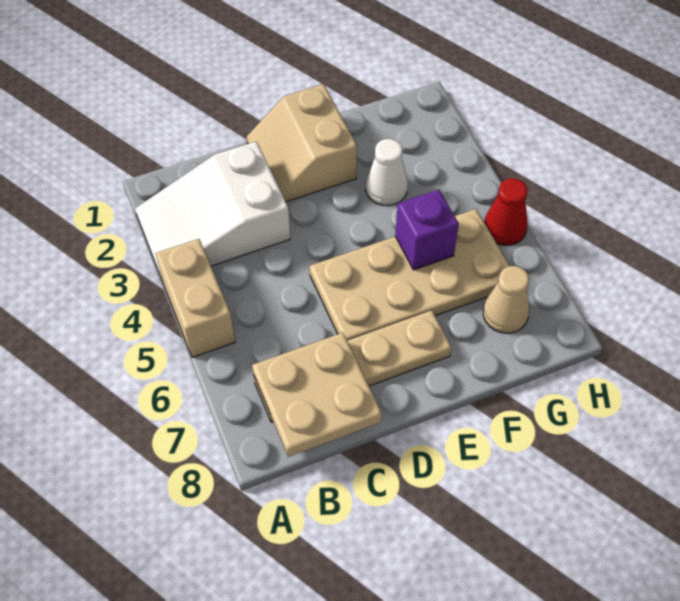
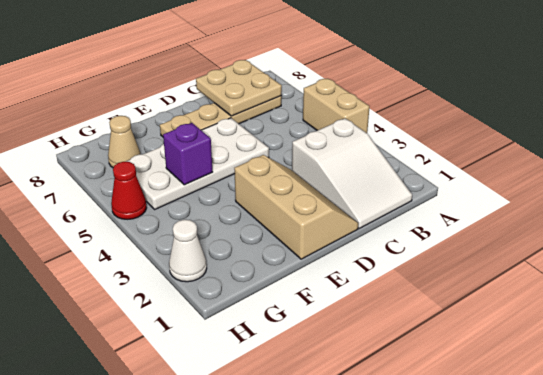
white slope A2:C3 level 1 top C -> white slope B1:C3 level 1 top 3
tan slope D1:E2 level 1 top E -> tan slope D1:E3 level 1 top E
tan plate D5:G6 level 1 -> white plate D5:G6 level 1
white cone F3 level 1 -> white cone H2 level 1

